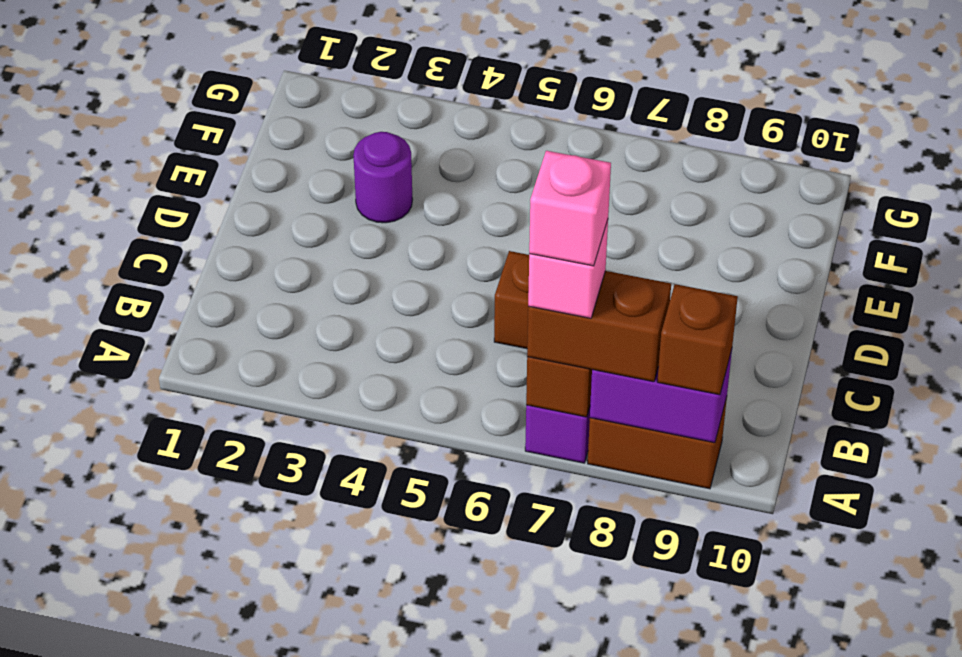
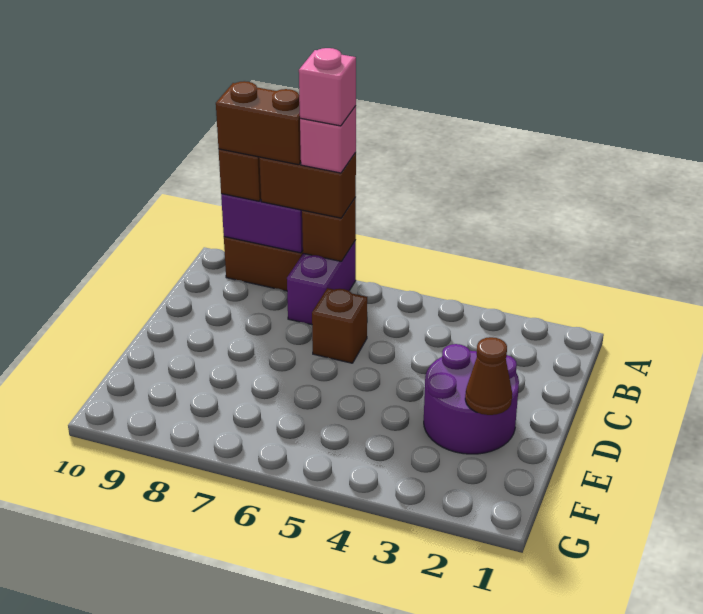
none -> brown brick A8:A9 level 4
none -> brown cone E2 level 2
purple round brick E3 level 1 -> purple round brick D2:E3 level 1

